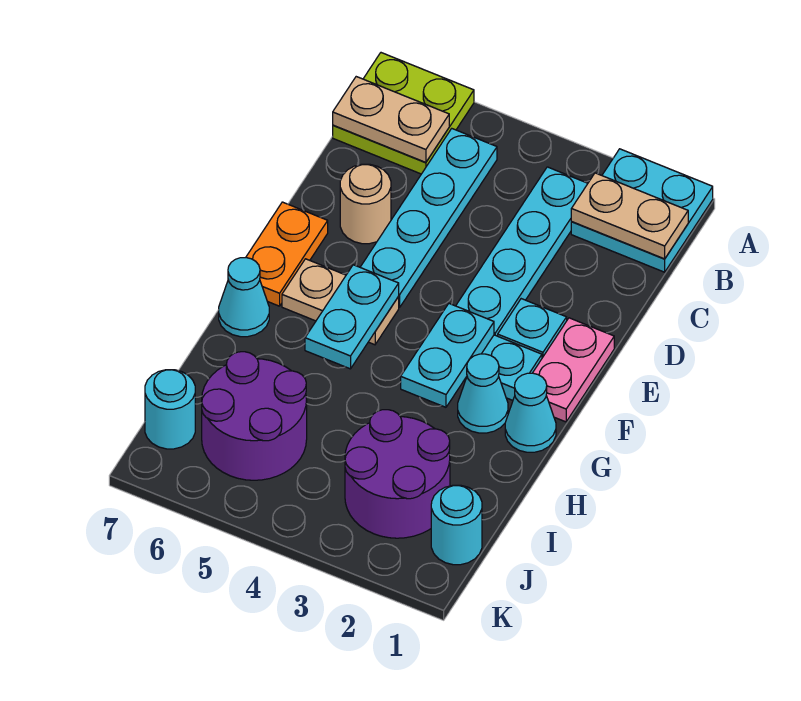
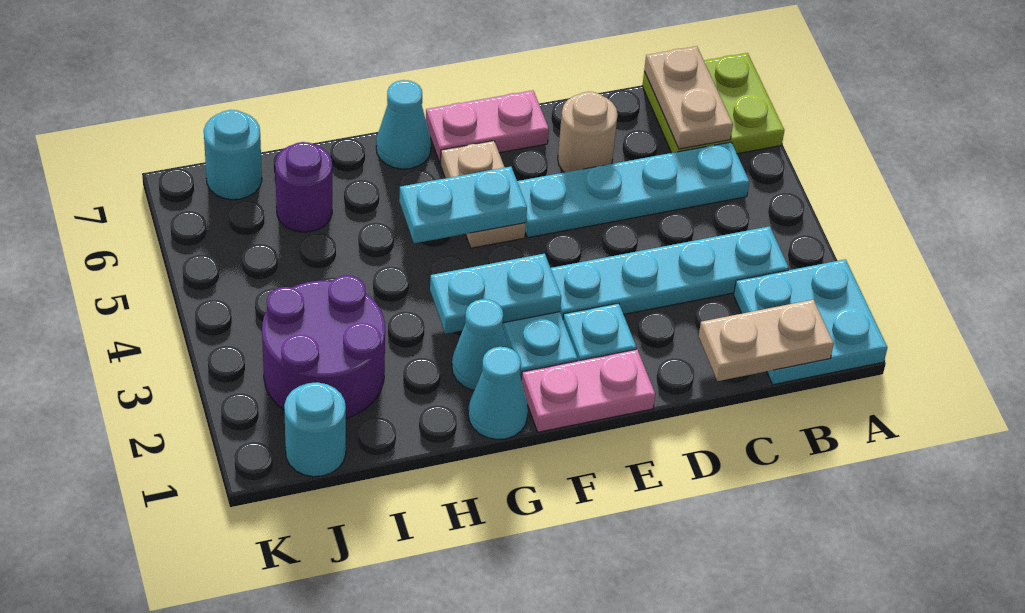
tan plate B1:B2 level 2 -> tan plate B1:C1 level 2
orange plate E7:F7 level 1 -> pink plate E7:F7 level 1
purple round brick I5:J6 level 1 -> purple round brick I6 level 1

